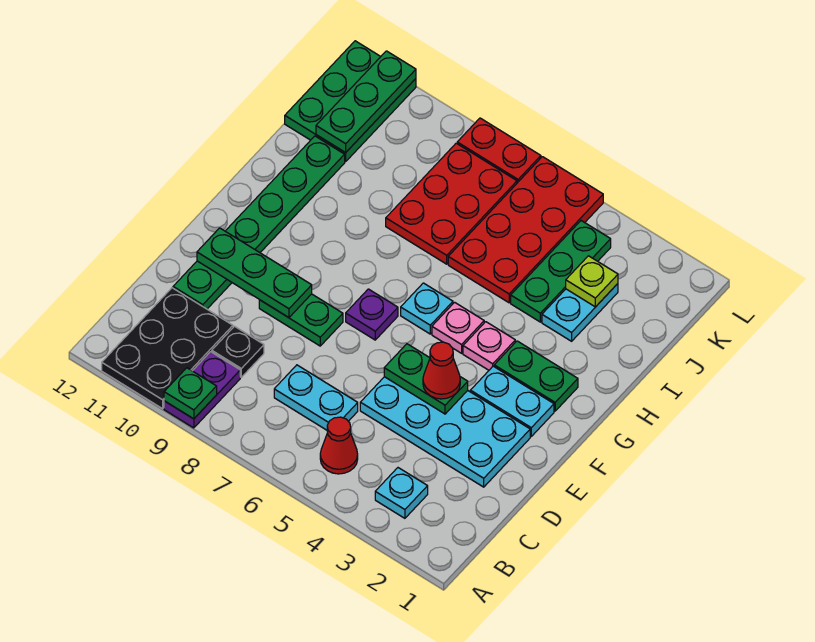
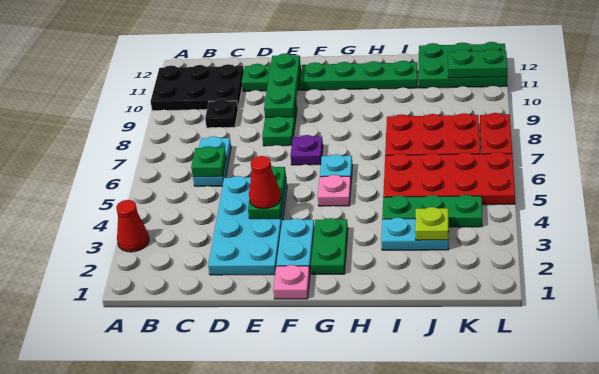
purple plate A9:B9 level 1 -> none
green plate A9 level 2 -> green plate C6 level 2
cyan plate B3 level 1 -> none
red cone B5 level 1 -> red cone A3 level 1
pink plate G4 level 1 -> pink plate F1 level 1
green plate J11:L11 level 2 -> green plate K11:L11 level 2

